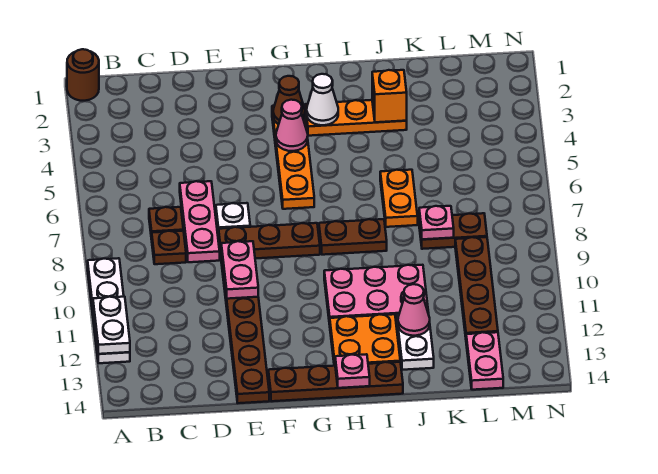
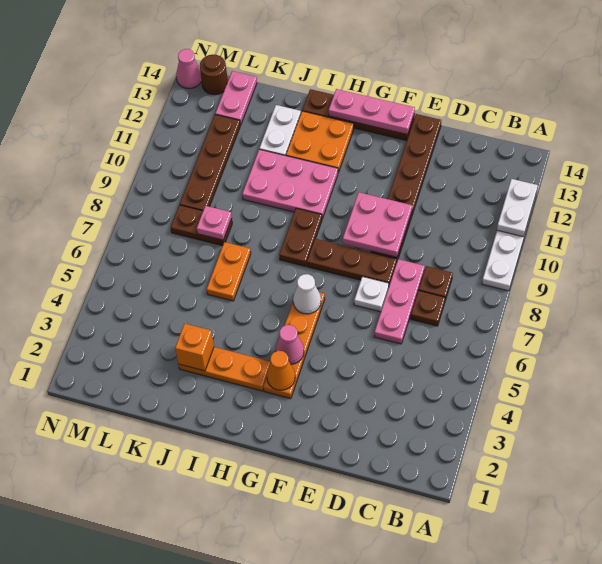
brown round brick A1 level 1 -> brown round brick M14 level 1
pink plate E9:E10 level 2 -> pink plate E9:F10 level 2
brown cone G3 level 2 -> orange cone G3 level 2
white cone H3 level 2 -> white cone G6 level 2
brown plate H8:I8 level 1 -> brown plate H8:H9 level 1
pink plate H14 level 2 -> pink plate F14:H14 level 2
pink cone J12 level 2 -> pink cone N14 level 1

